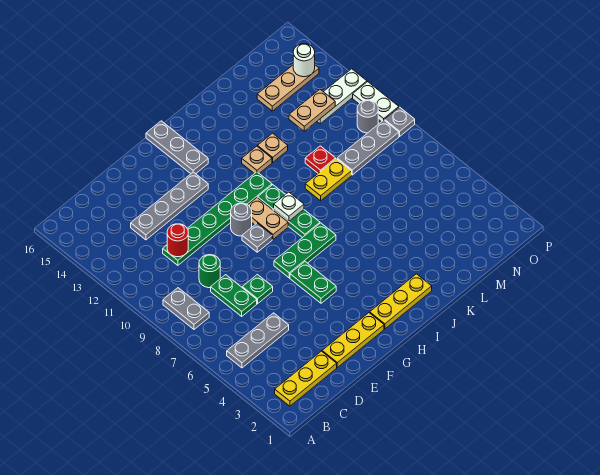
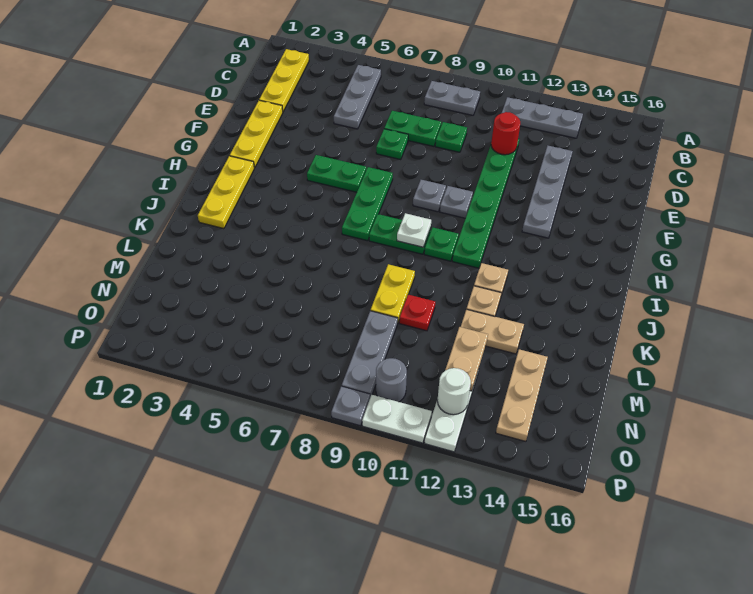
green round brick D9 level 1 -> green plate D9 level 1
grey round brick G10 level 1 -> grey plate G10 level 1
tan plate H9:H10 level 1 -> tan plate L12:L13 level 1
grey plate H14:H16 level 1 -> grey plate B11:B13 level 1
white round brick O14 level 2 -> white round brick O12 level 2

